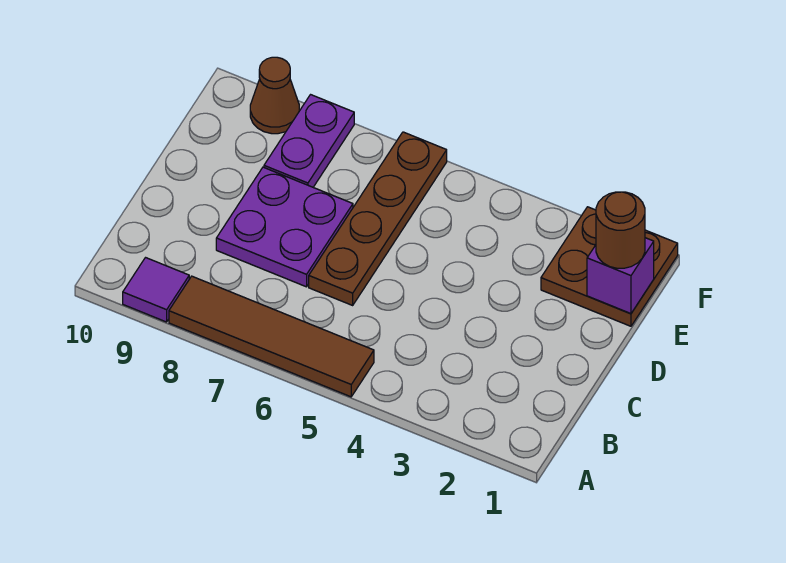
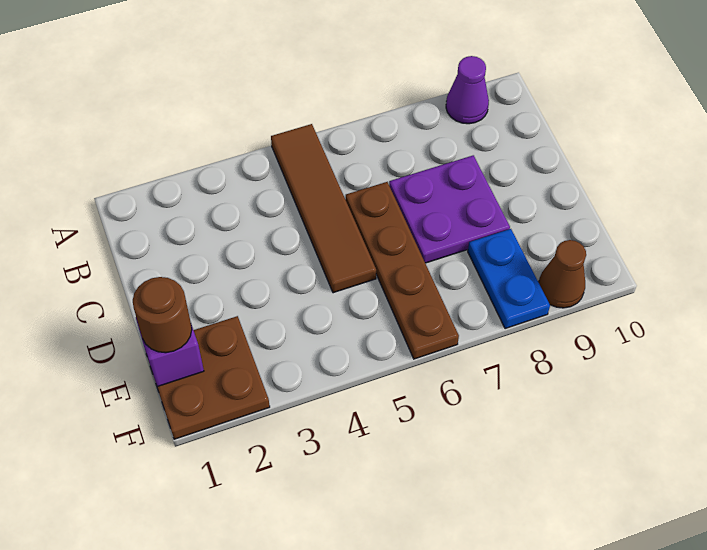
brown tile A5:A8 level 1 -> brown tile A5:D5 level 1
purple tile A9 level 1 -> purple cone A9 level 1
purple plate E8:F8 level 1 -> blue plate E8:F8 level 1

